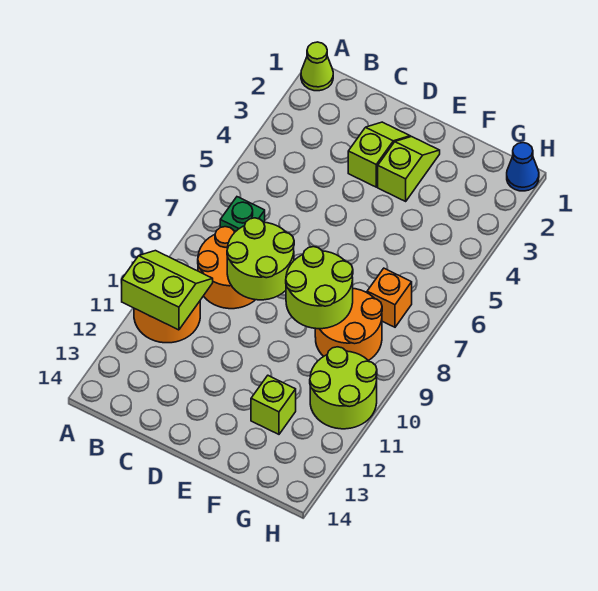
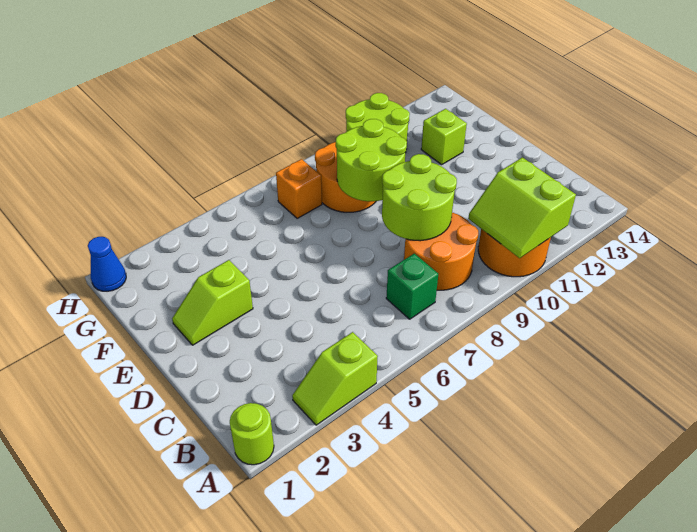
lime cone A1 level 1 -> lime round brick A1 level 1
lime slope D2:D3 level 1 top 3 -> lime slope A3:A4 level 1 top 4

